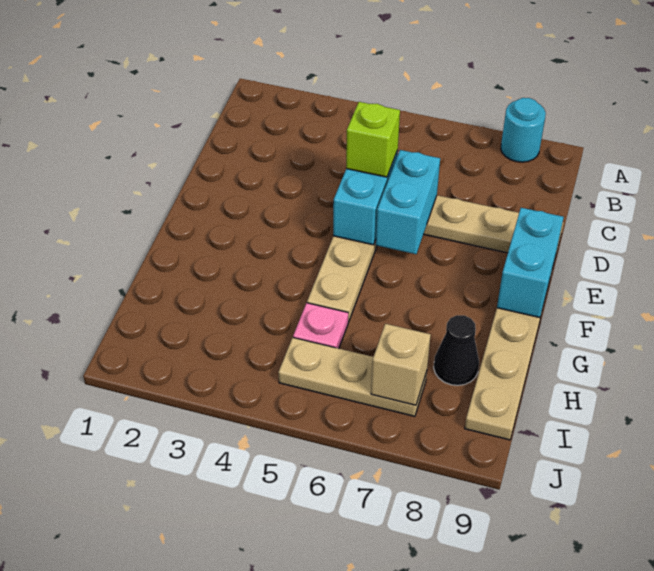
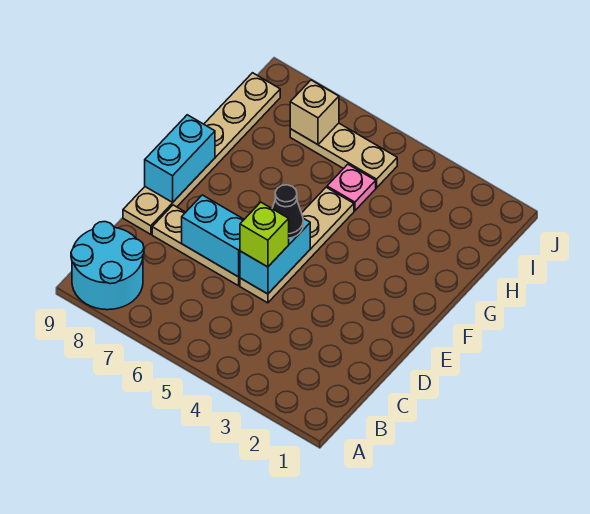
cyan round brick A8 level 1 -> cyan round brick A8:B9 level 1
cyan brick D6:E6 level 2 -> cyan brick D6:D7 level 2
black cone H8 level 1 -> black cone E5 level 3

